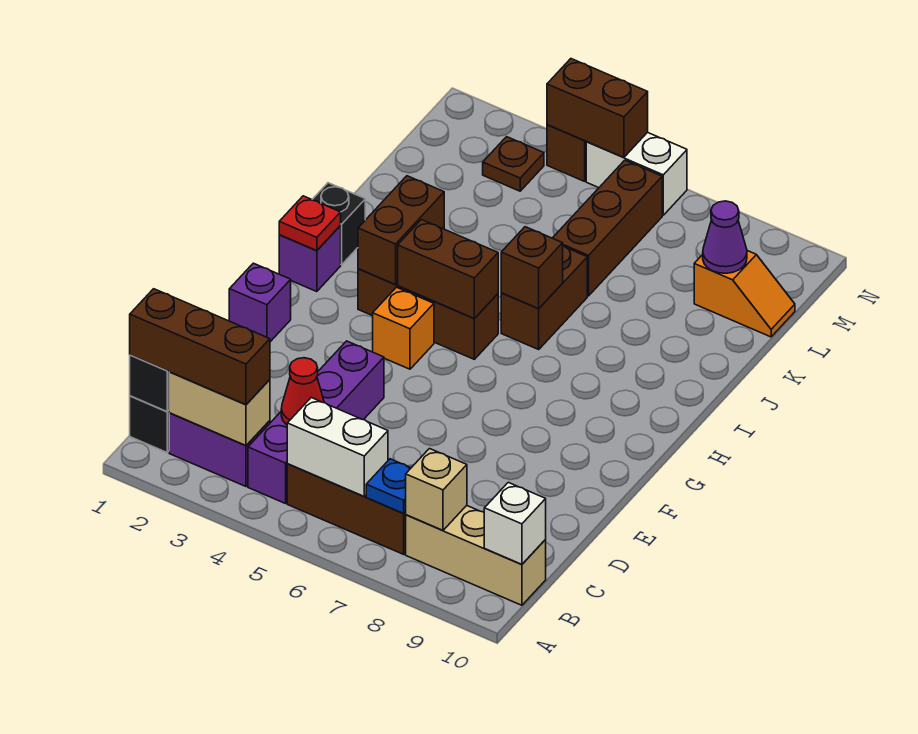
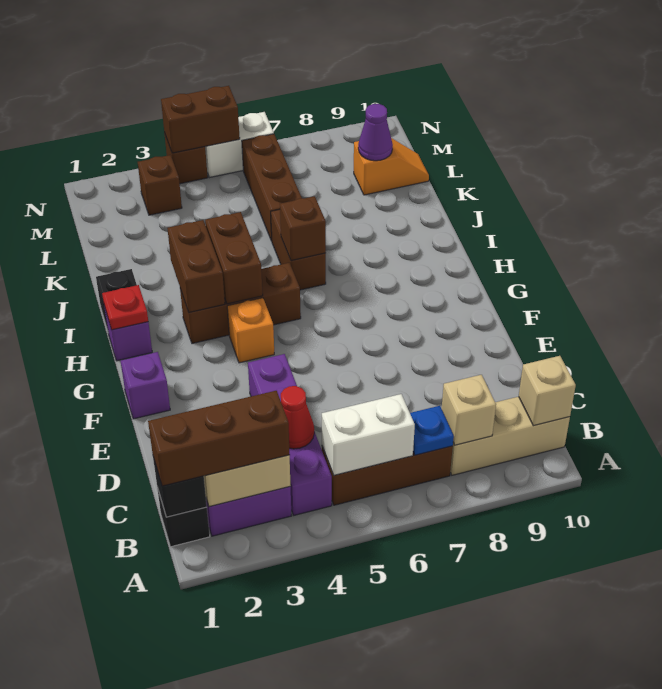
white brick B10 level 2 -> tan brick B10 level 2
brown brick H4:H5 level 2 -> brown brick H4:I4 level 2
brown plate M3 level 1 -> brown brick M3 level 1

